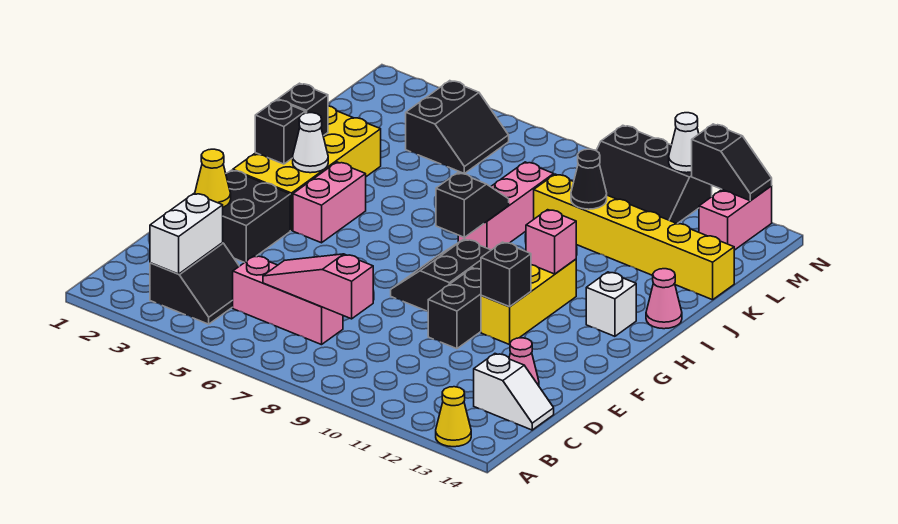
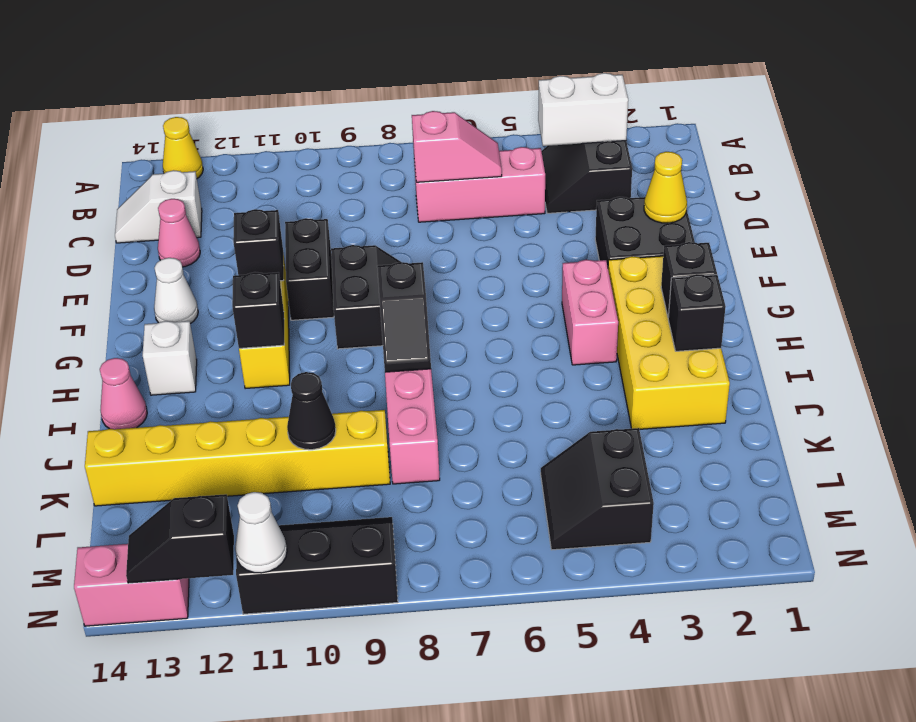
white brick B3:C3 level 2 -> white brick B3:B4 level 2
pink slope C6:C8 level 2 top 8 -> pink slope C6:C7 level 2 top 7
white cone H3 level 2 -> white cone F13 level 1
pink brick H11 level 2 -> black brick H11 level 2
pink brick M13:N13 level 1 -> pink brick N13:N14 level 1

